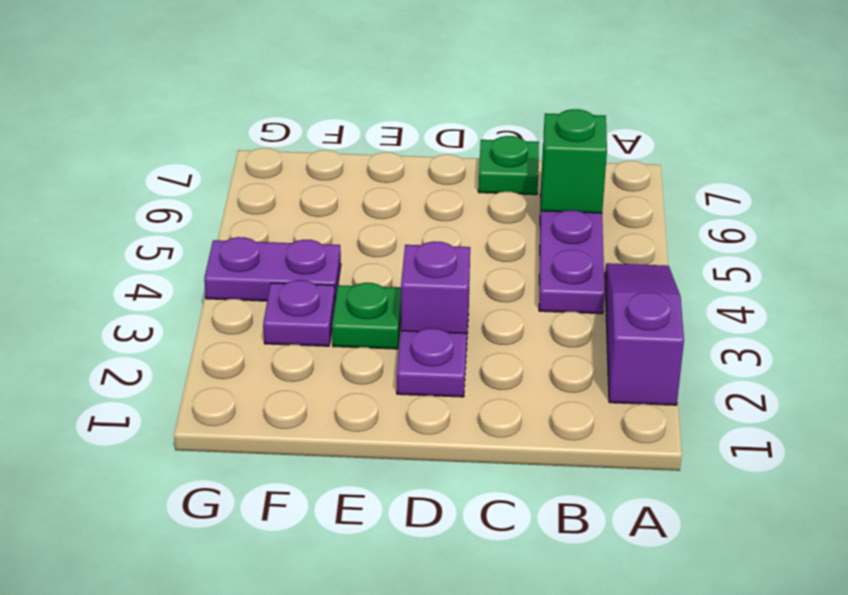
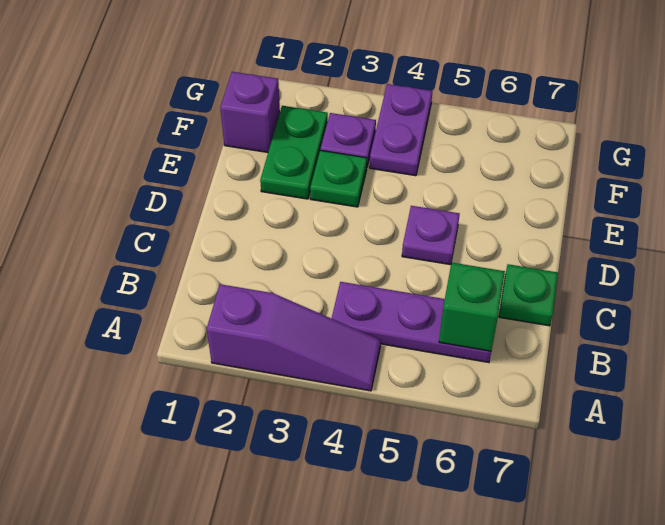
purple plate D2 level 1 -> purple plate D5 level 1
purple brick D3 level 1 -> purple brick F1 level 1
none -> green plate E2:F2 level 1

